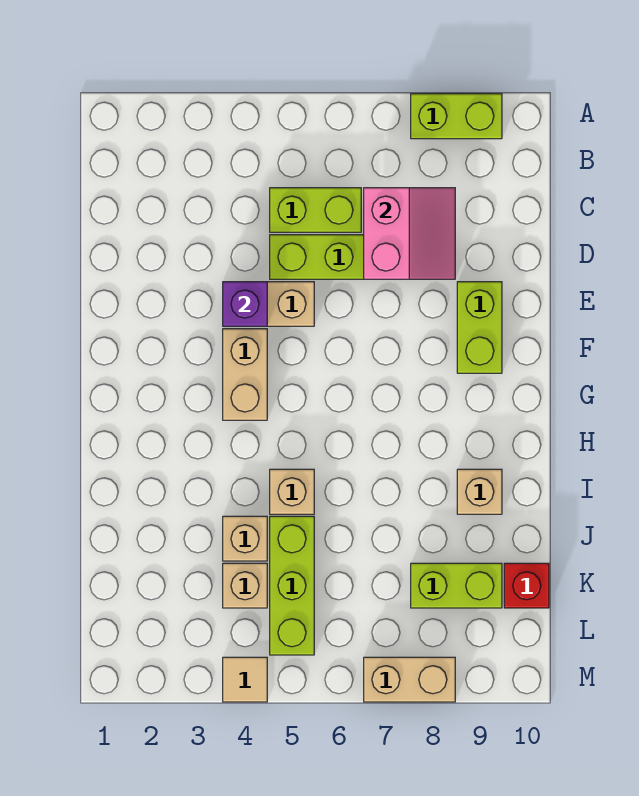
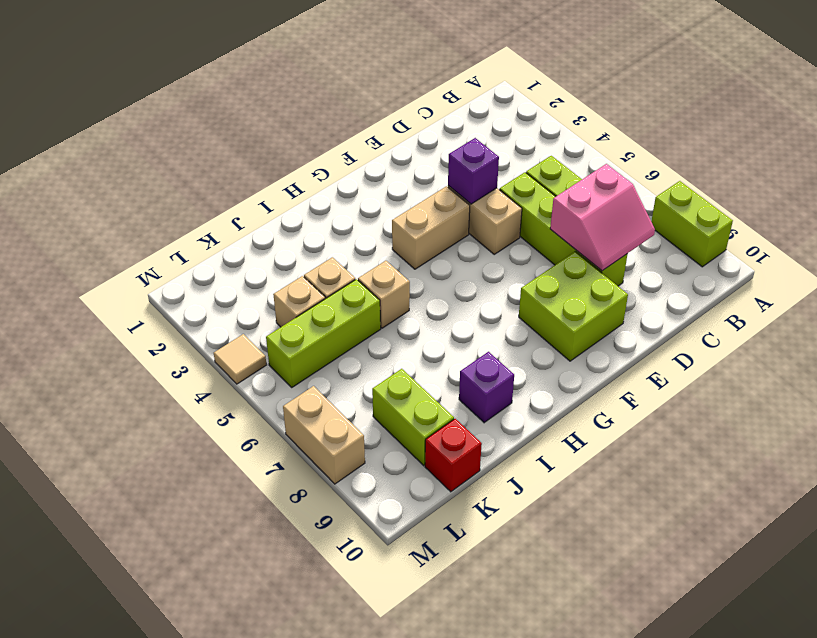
lime brick E9:F9 level 1 -> lime brick E8:F9 level 1
tan brick I9 level 1 -> purple brick I9 level 1

